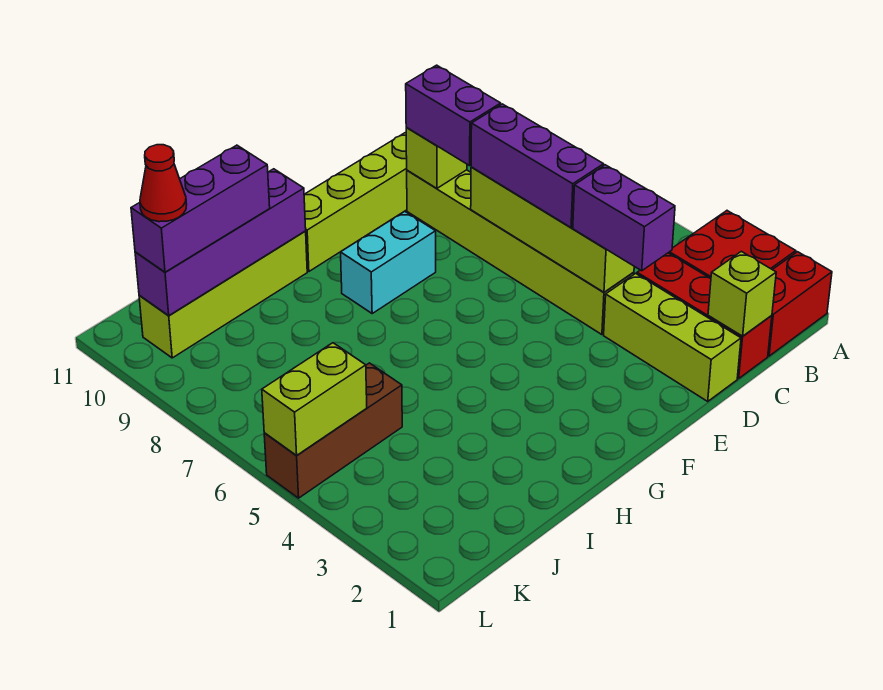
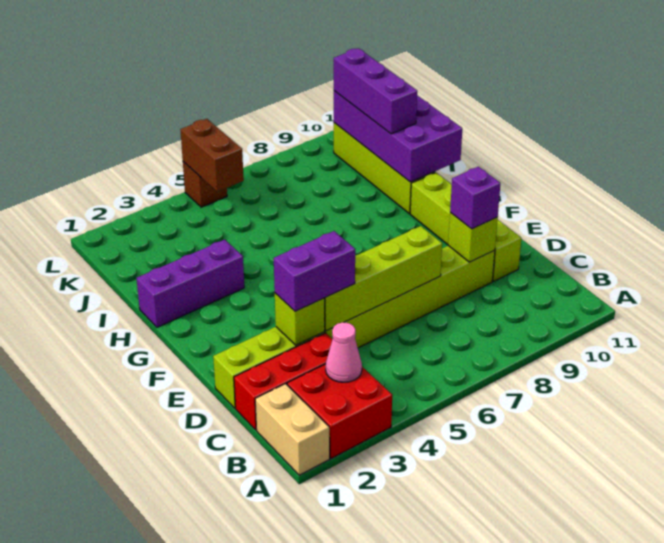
red brick A1:B1 level 1 -> tan brick A1:B1 level 1
none -> pink cone B3 level 2
lime brick C1 level 2 -> lime brick D3 level 2
purple brick D5:D7 level 3 -> purple brick H1:H3 level 1
purple brick D8:D9 level 3 -> purple brick D9 level 3
cyan brick F8:G8 level 1 -> none
purple brick H10:K10 level 2 -> purple brick H10:K11 level 2
brown brick J5:L5 level 1 -> brown brick L5 level 1
lime brick K5:L5 level 2 -> brown brick K5:L5 level 2
red cone K10 level 4 -> none

